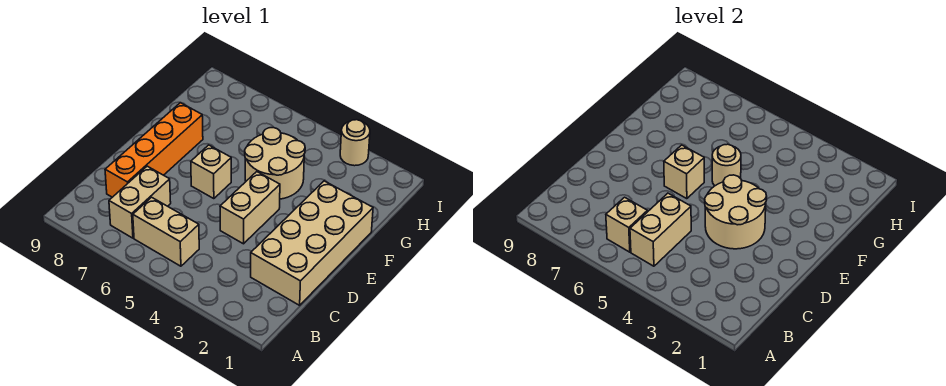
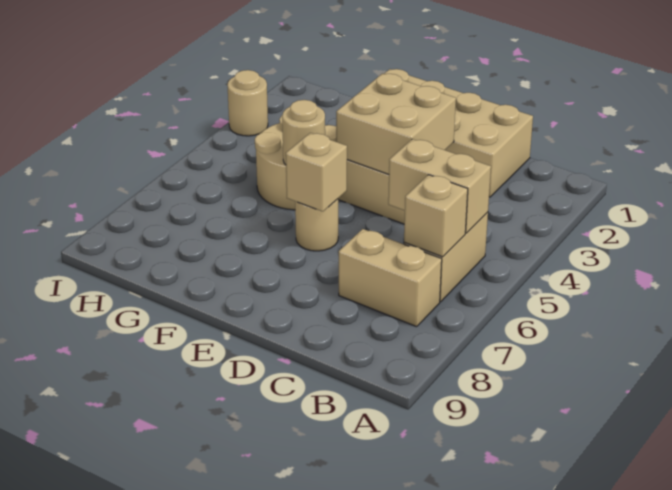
orange brick C8:F8 level 1 -> none
tan round brick D3:E4 level 2 -> tan brick D3:E4 level 2
tan brick E6 level 1 -> tan round brick E6 level 1

